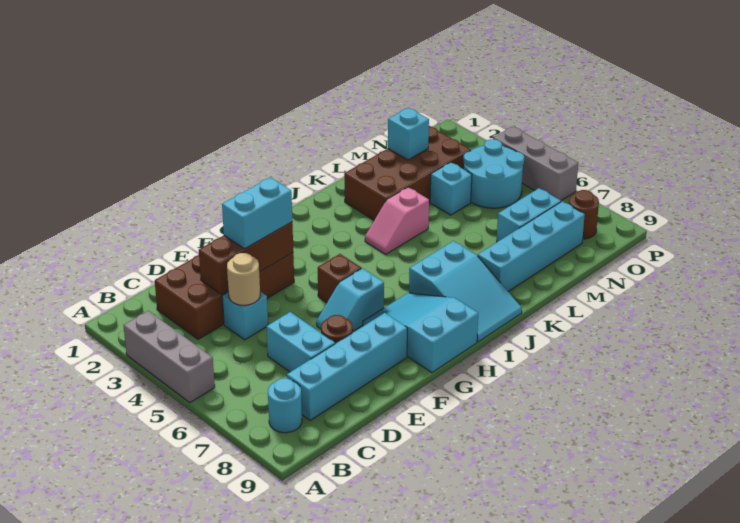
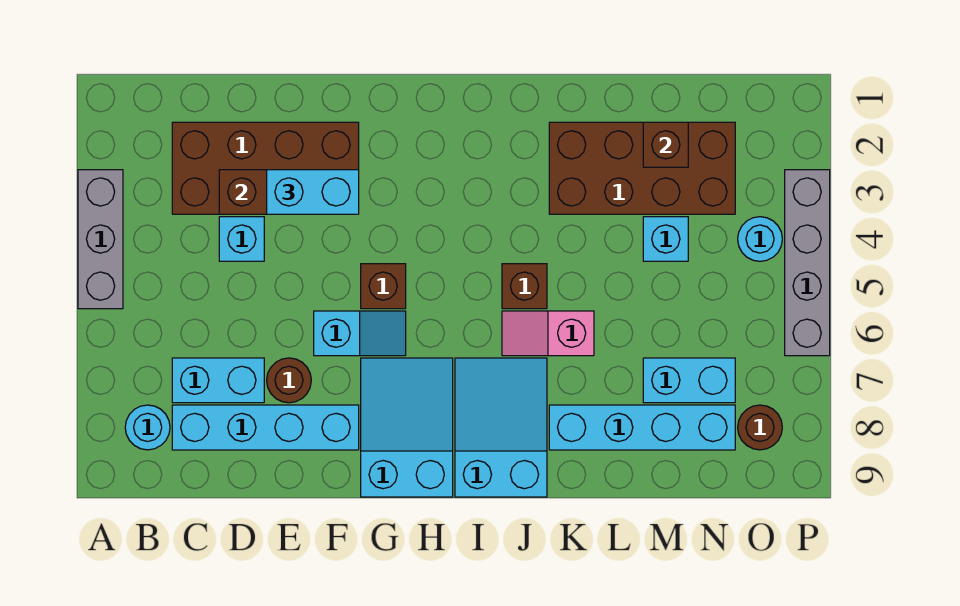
tan round brick D4 level 2 -> none
cyan brick D6:D7 level 1 -> cyan brick C7:D7 level 1
cyan slope F6:G6 level 1 top G -> cyan slope F6:G6 level 1 top F
cyan slope I7:J9 level 1 top 7 -> cyan slope I7:J9 level 1 top 9
pink slope J4:K4 level 1 top K -> pink slope J6:K6 level 1 top K
none -> brown brick J5 level 1
cyan brick M2 level 2 -> brown brick M2 level 2
cyan round brick N4:O5 level 1 -> cyan round brick O4 level 1
grey brick P4:P6 level 1 -> grey brick P3:P6 level 1

